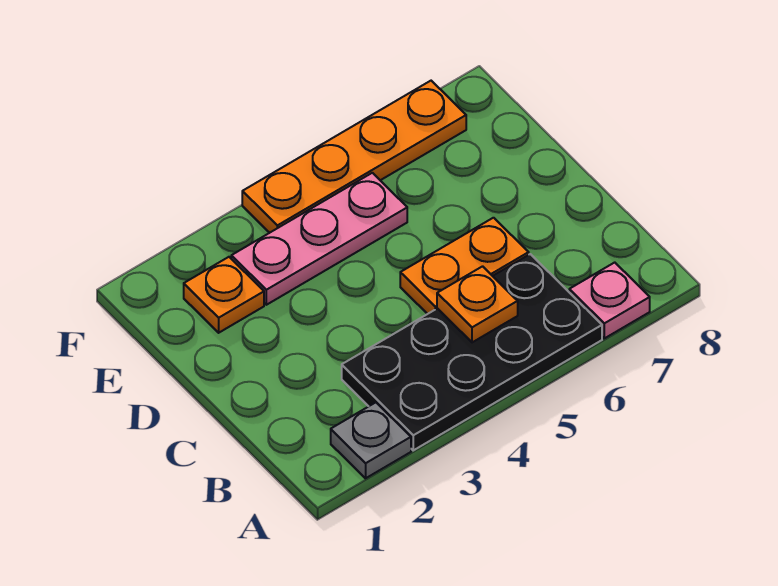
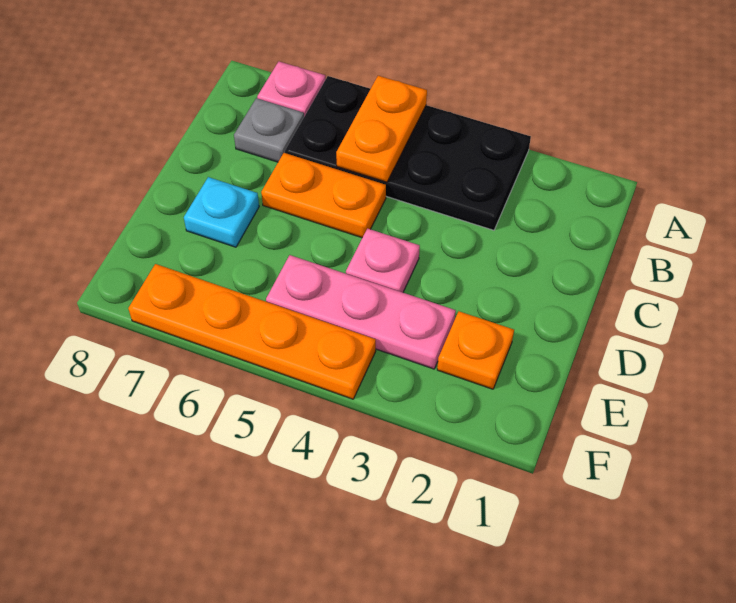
grey plate A2 level 1 -> grey plate B7 level 1
orange plate B5 level 2 -> orange plate A5:B5 level 2
none -> pink plate D4 level 1
none -> cyan plate D7 level 1

